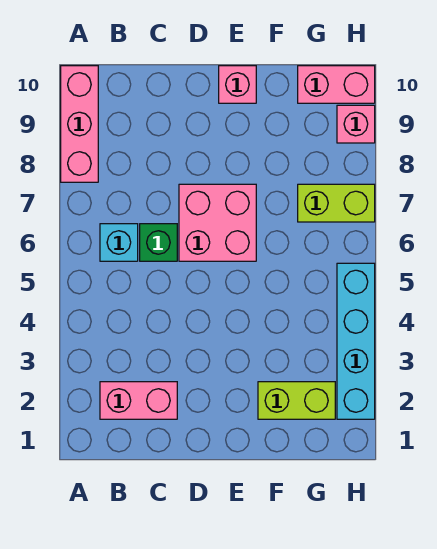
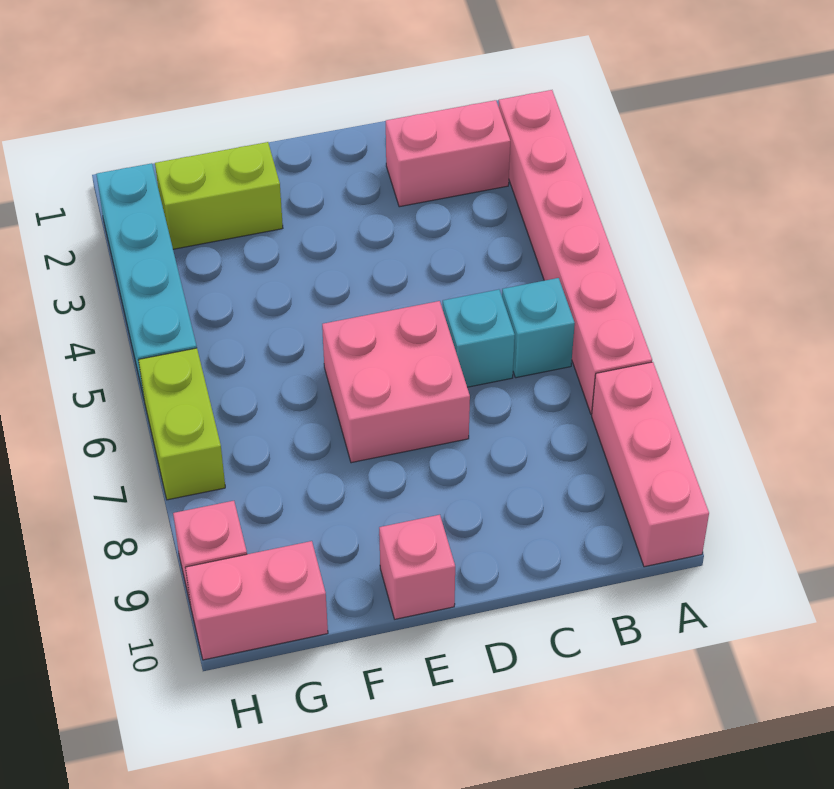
none -> pink brick A2:A7 level 1
green brick C6 level 1 -> cyan brick C6 level 1
lime brick G7:H7 level 1 -> lime brick H6:H7 level 1

